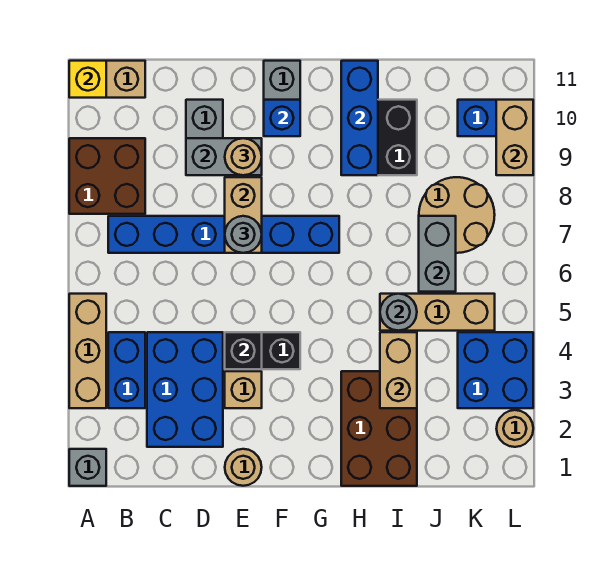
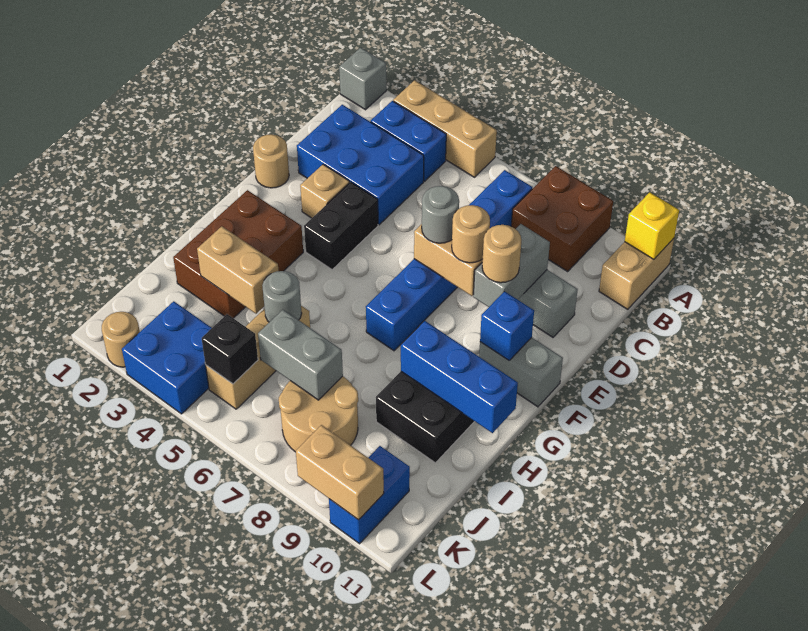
black brick E4 level 2 -> black brick K5 level 2
none -> tan round brick E8 level 3
brown brick H1:I3 level 1 -> brown brick G2:I3 level 1

